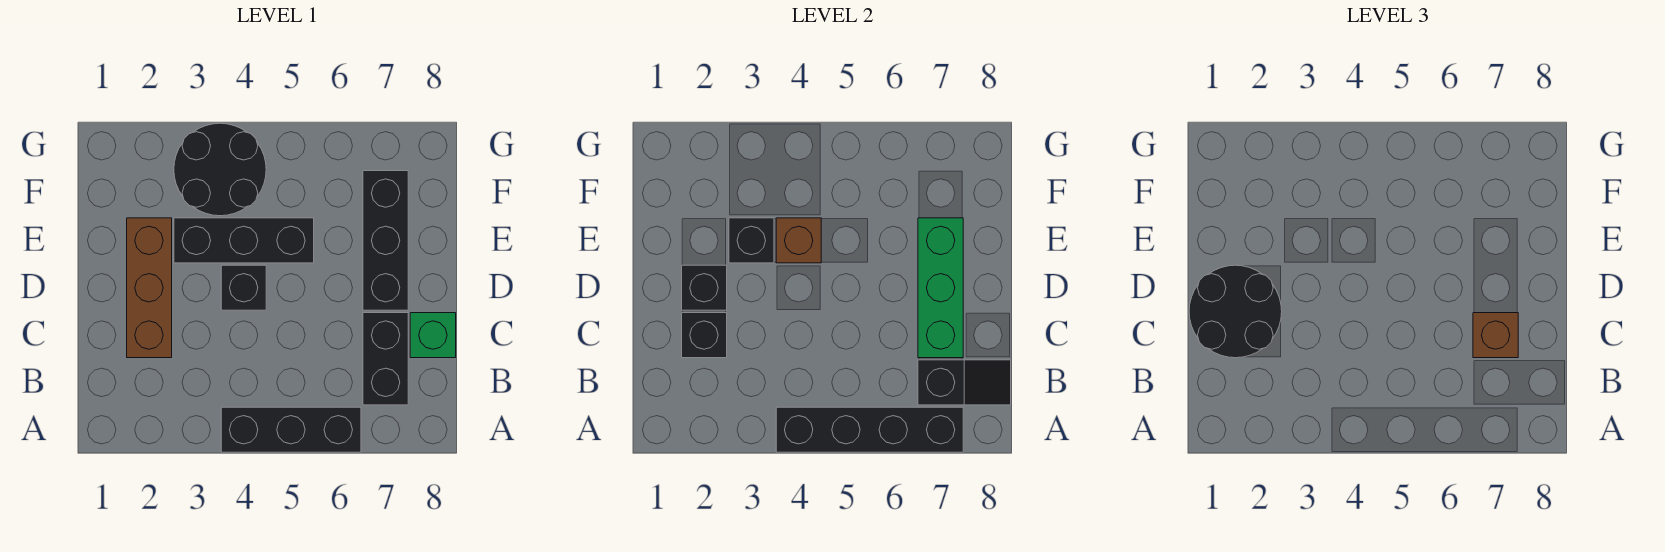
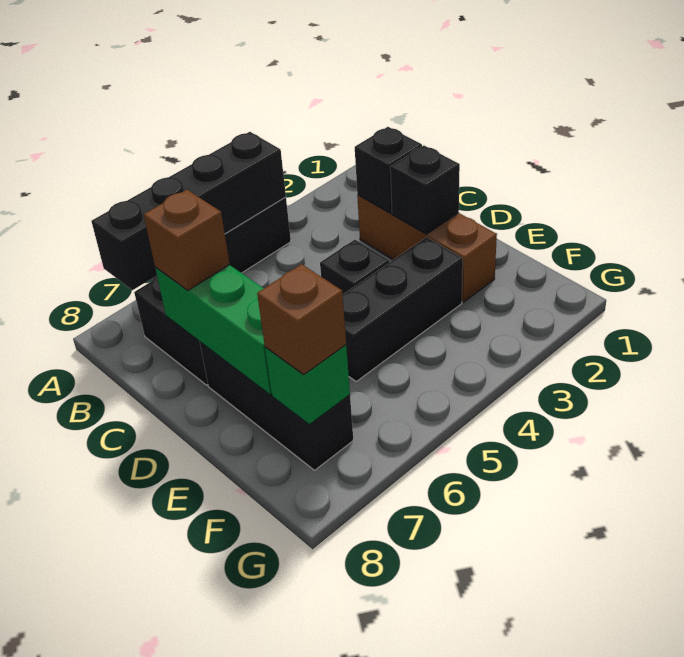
black slope B7:B8 level 2 top 7 -> none
black round brick C1:D2 level 3 -> none
green brick C8 level 1 -> green brick F7 level 2
black brick E3 level 2 -> none
brown brick E4 level 2 -> brown brick F7 level 3
black round brick F3:G4 level 1 -> none

